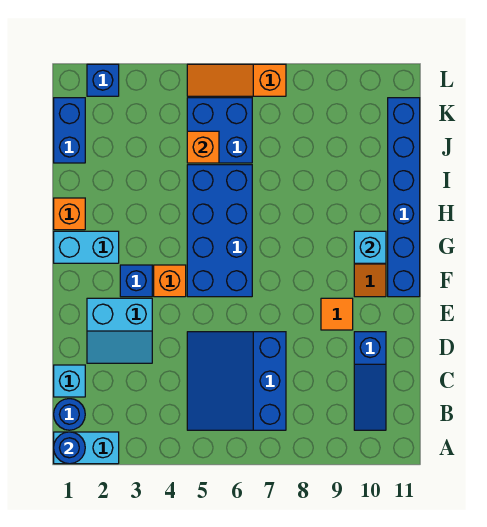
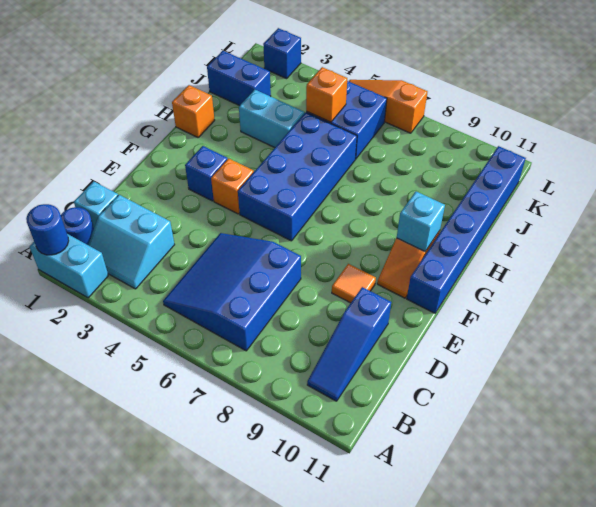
cyan slope D2:E3 level 1 top E -> cyan slope B2:C3 level 1 top C
cyan brick G1:G2 level 1 -> cyan brick I3:I4 level 1
blue brick J1:K1 level 1 -> blue brick J1:J2 level 1

